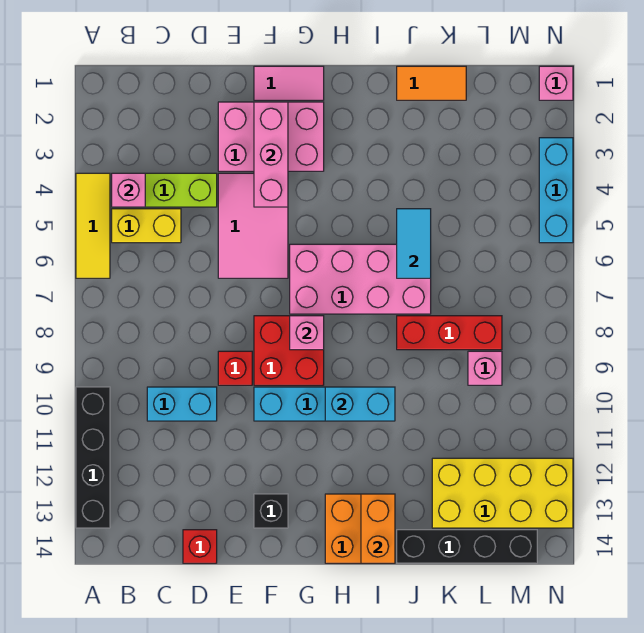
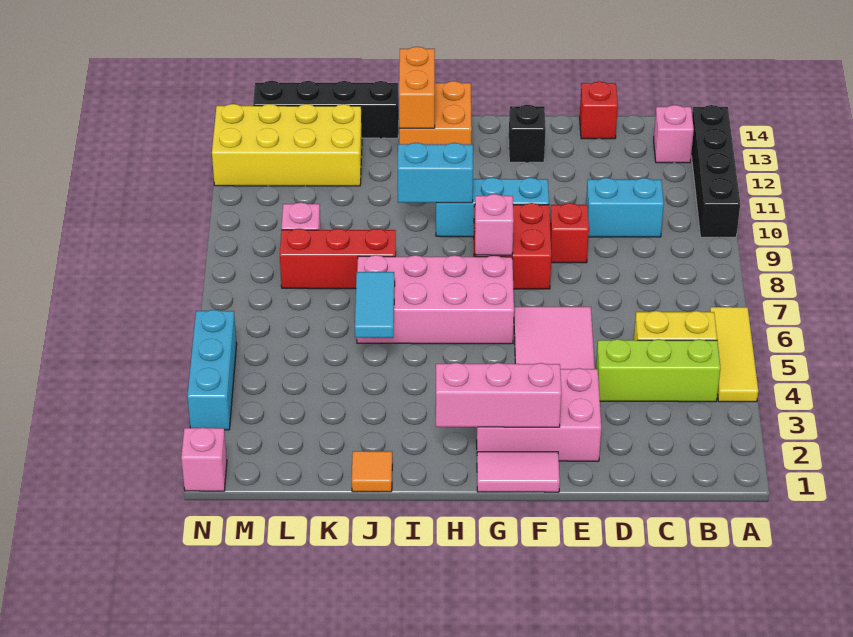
pink brick B4 level 2 -> pink brick B13 level 1
pink brick F2:F4 level 2 -> pink brick F2:H2 level 2
orange tile J1:K1 level 1 -> orange tile J1 level 1

